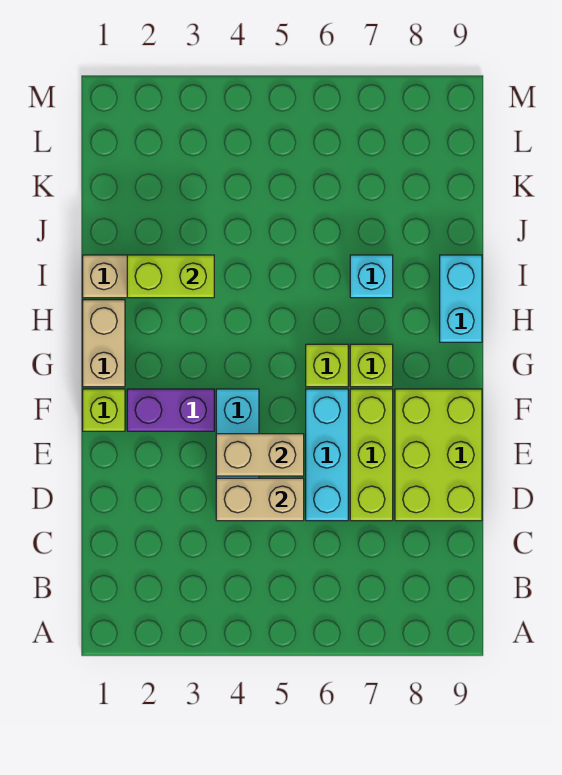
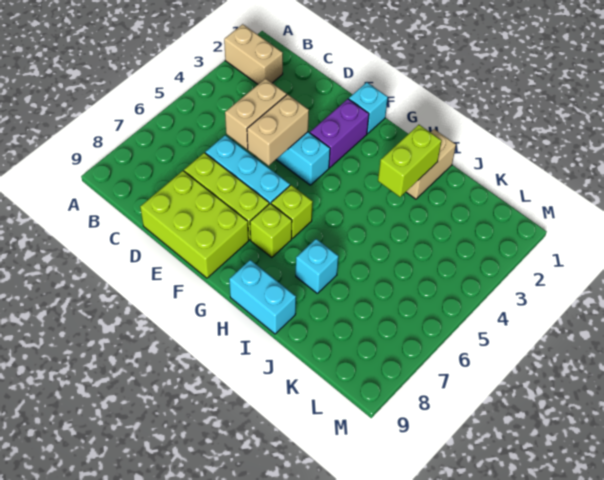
lime brick F1 level 1 -> cyan brick F1 level 1
tan brick G1:H1 level 1 -> tan brick A2:B2 level 1

